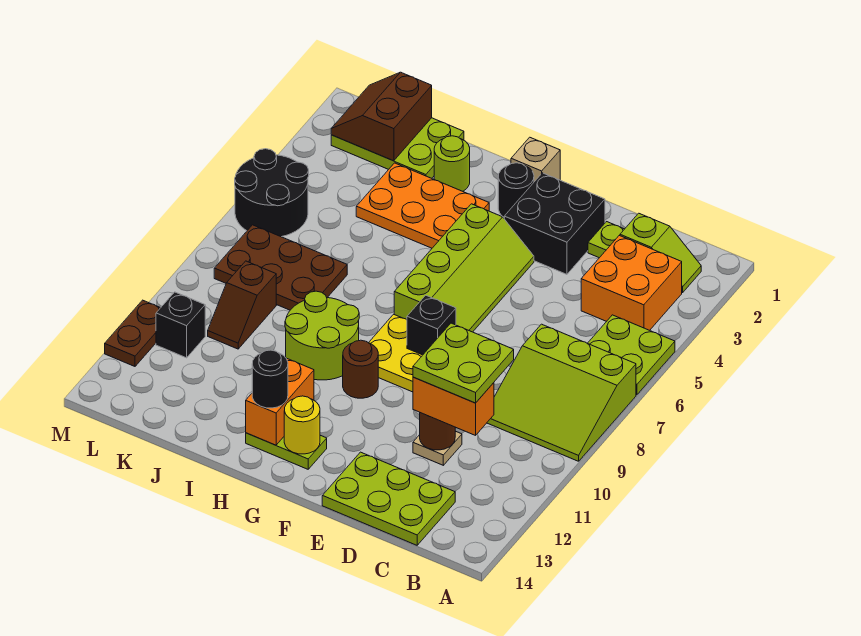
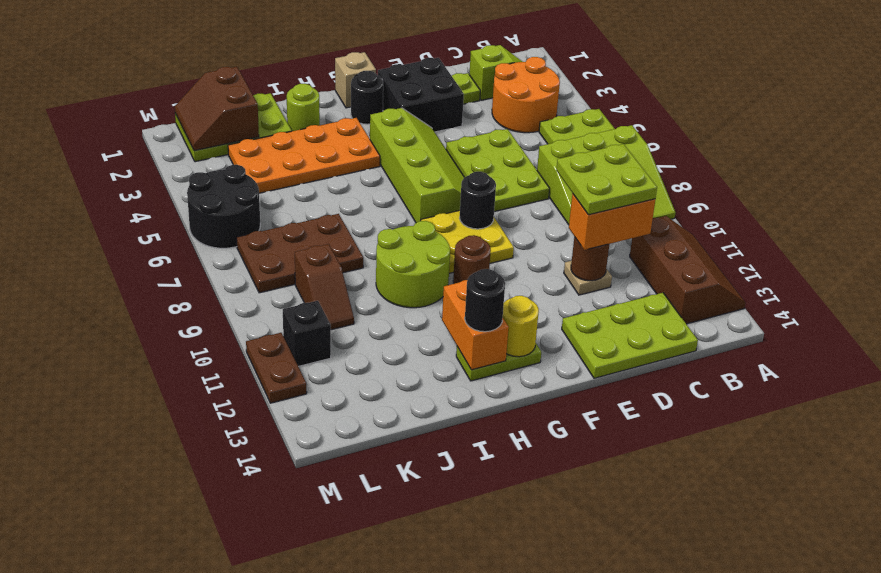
none -> brown slope A11:B13 level 1 top B
orange brick B3:C4 level 1 -> orange round brick B3:C4 level 1
none -> lime plate D5:E7 level 1
black brick F8 level 2 -> black round brick F8 level 2
orange plate H3:J4 level 1 -> orange plate H3:K4 level 1

